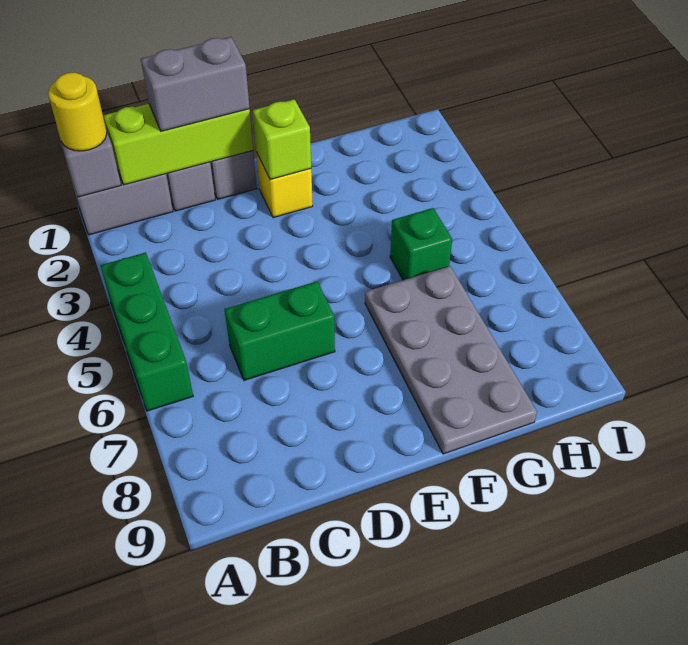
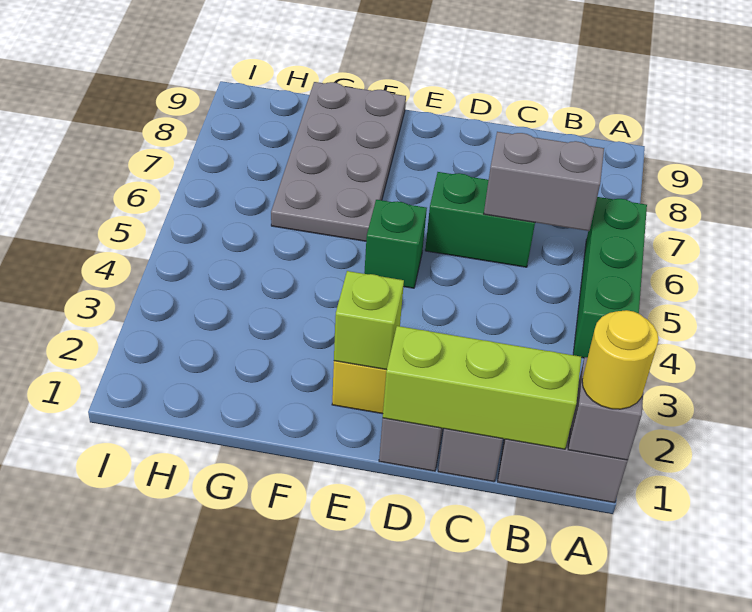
grey brick C1:D1 level 3 -> grey brick B6:C6 level 2
green brick G5 level 1 -> green brick E5 level 1

